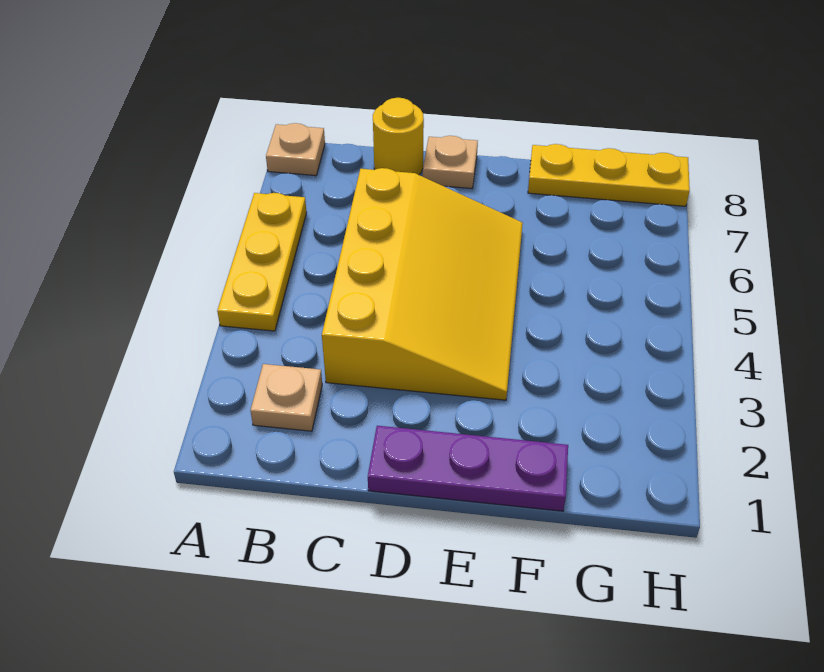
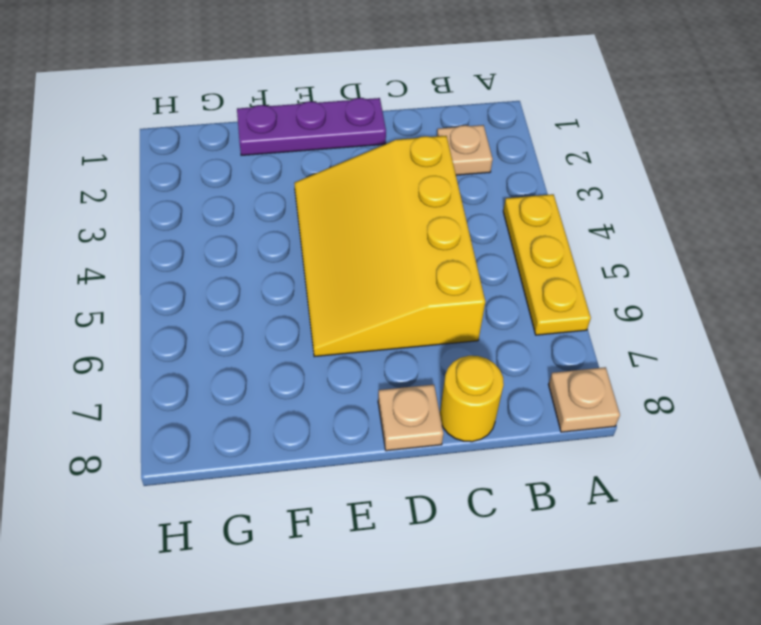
yellow plate F8:H8 level 1 -> none

